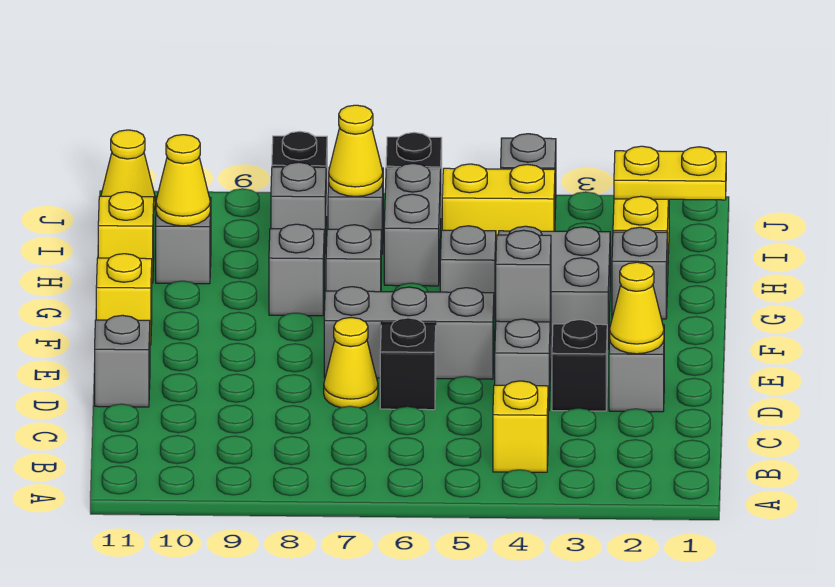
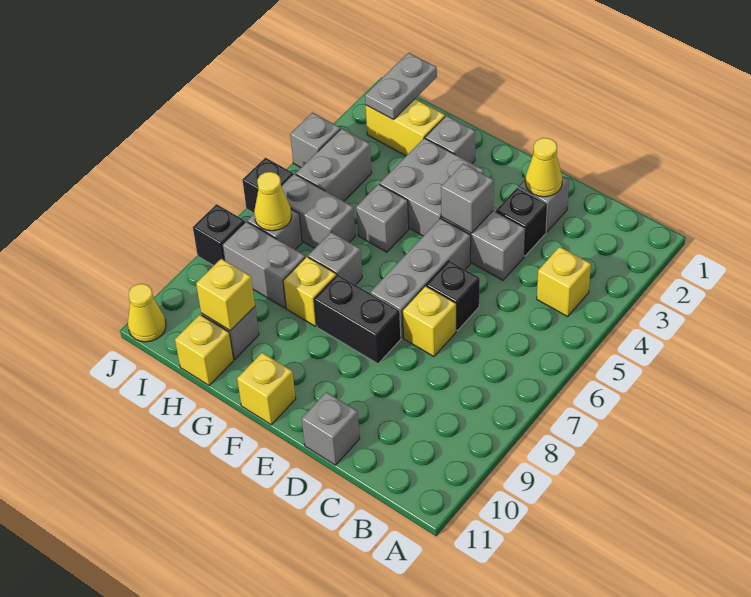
yellow cone D7 level 1 -> yellow brick D7 level 1
none -> black brick E8:F8 level 1
grey brick G8 level 1 -> yellow brick G8 level 1
yellow cone H10 level 2 -> yellow brick H10 level 2
yellow plate I1:I2 level 2 -> grey plate I1:I2 level 2
yellow brick I4:I5 level 1 -> grey brick I4:I5 level 1
grey brick I8 level 1 -> grey brick H8:I8 level 1

